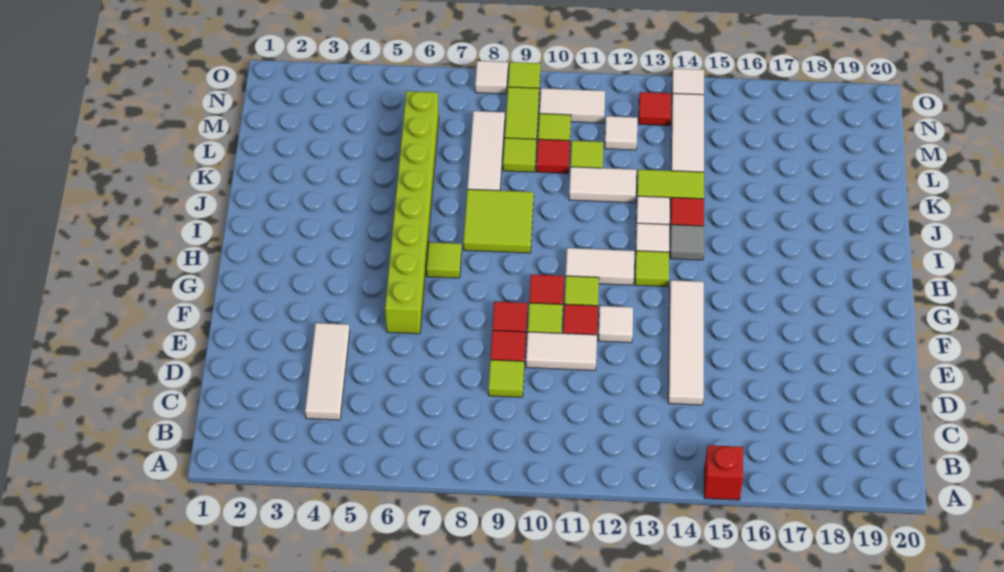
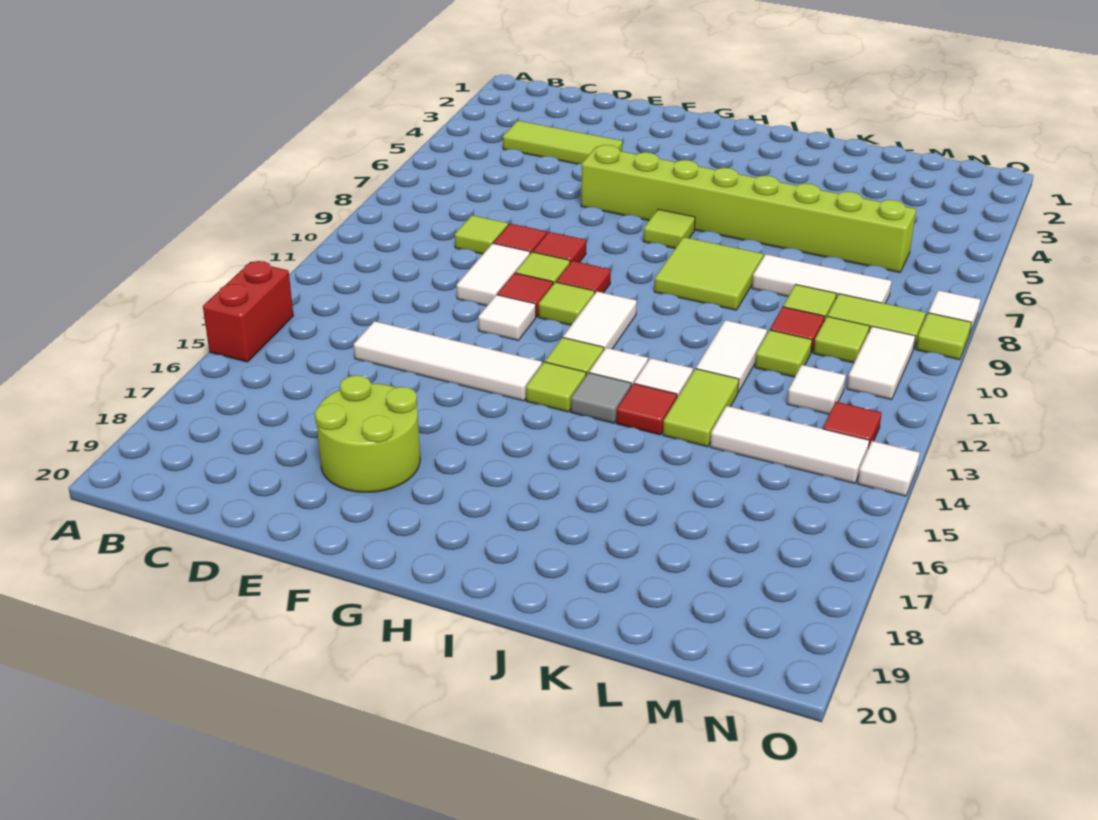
red brick A15 level 1 -> red brick A14:A15 level 1
white tile C4:E4 level 1 -> lime tile C4:E4 level 1
none -> lime round brick E17:F18 level 1
none -> lime tile H14 level 1

